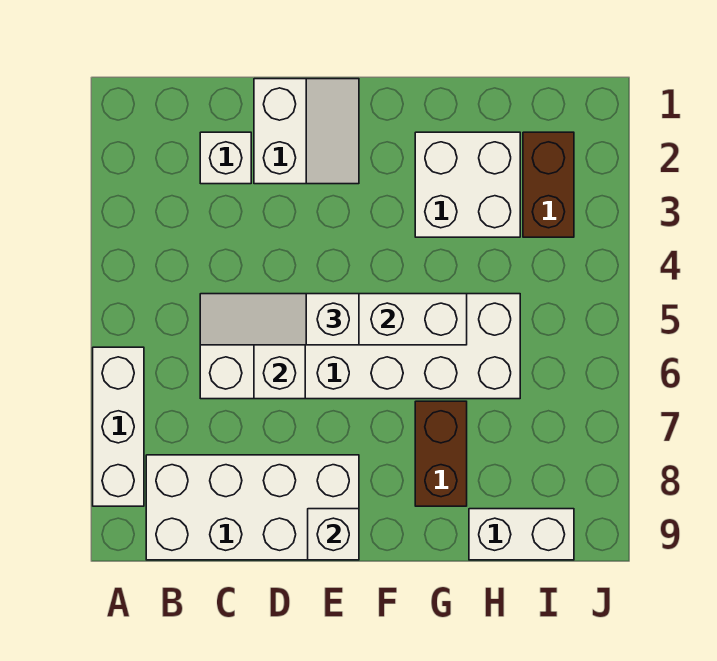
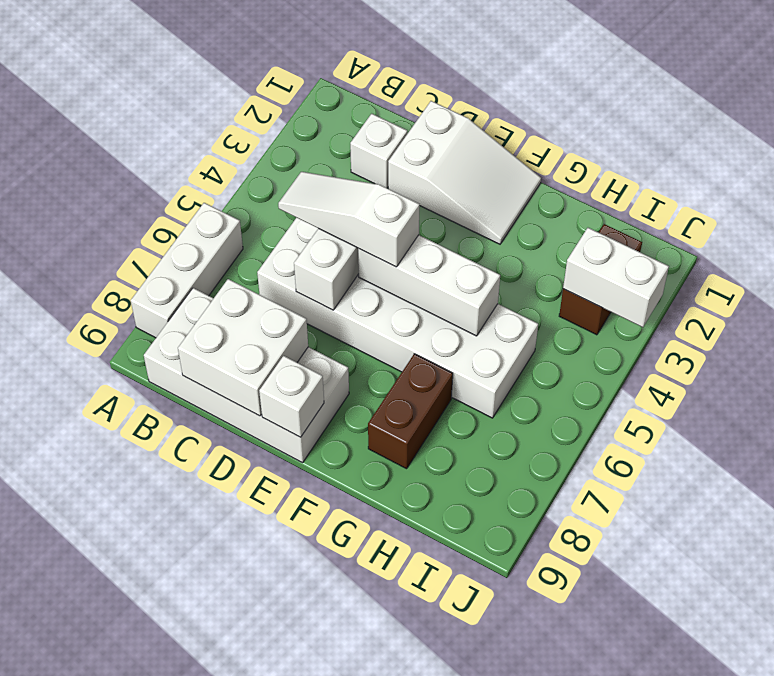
white slope D1:E2 level 1 top D -> white slope D1:F2 level 1 top D
white brick G2:H3 level 1 -> white brick C8:D9 level 2
white brick H9:I9 level 1 -> white brick I3:J3 level 2

